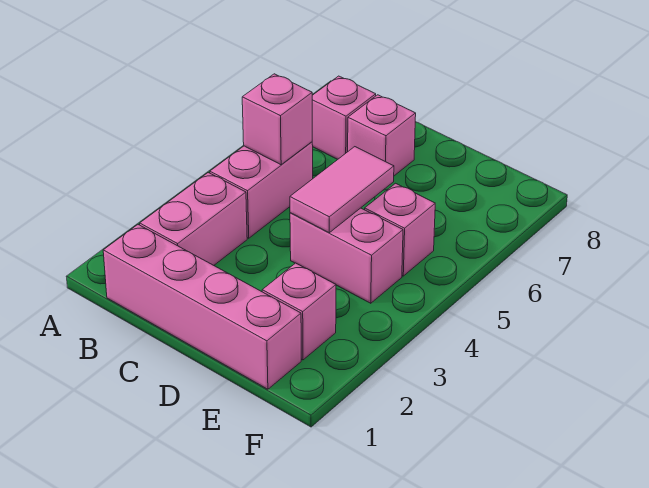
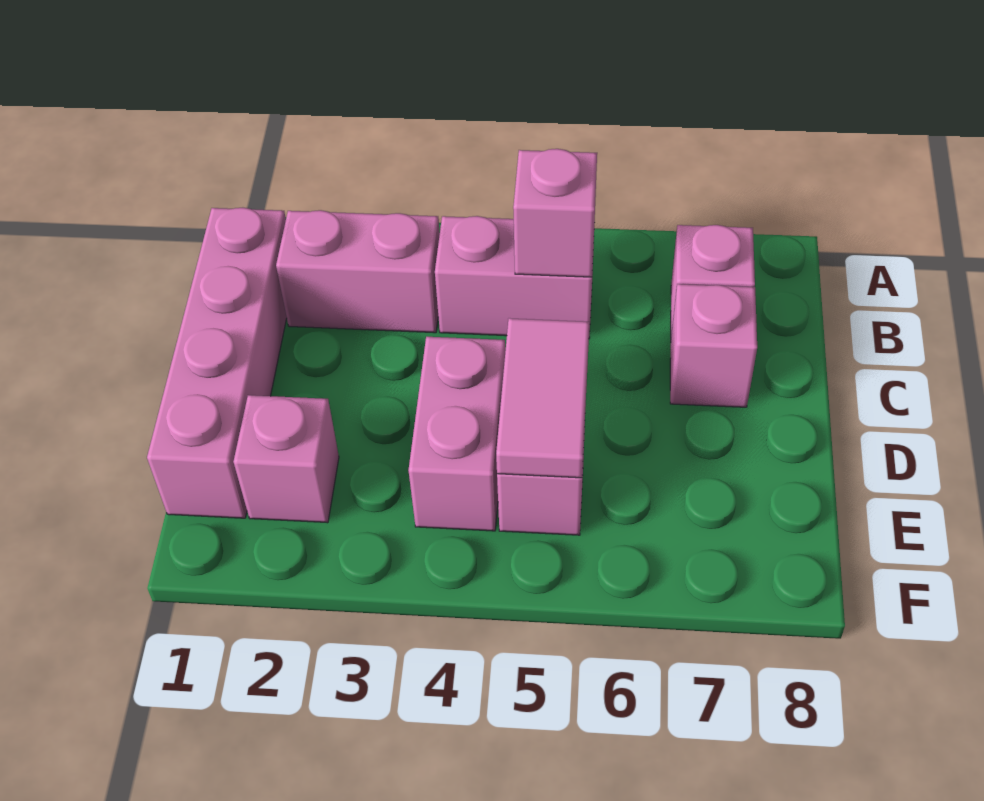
pink tile D4:D5 level 2 -> pink tile D5:E5 level 2

